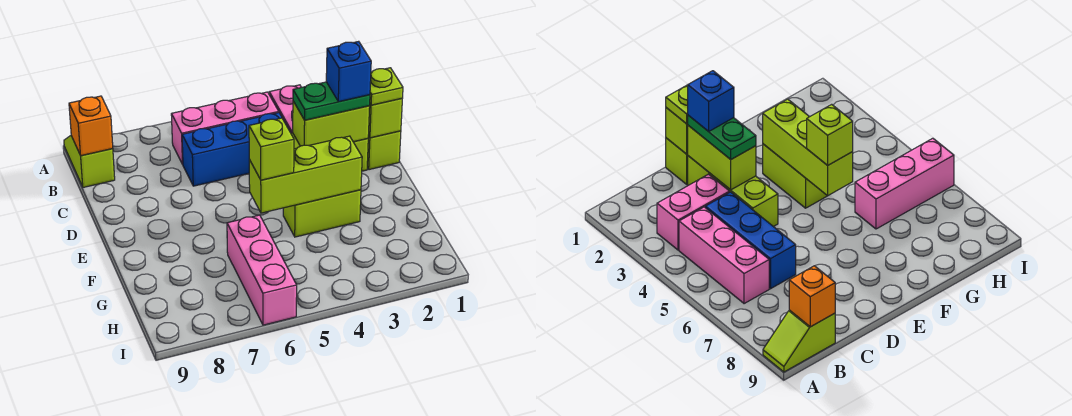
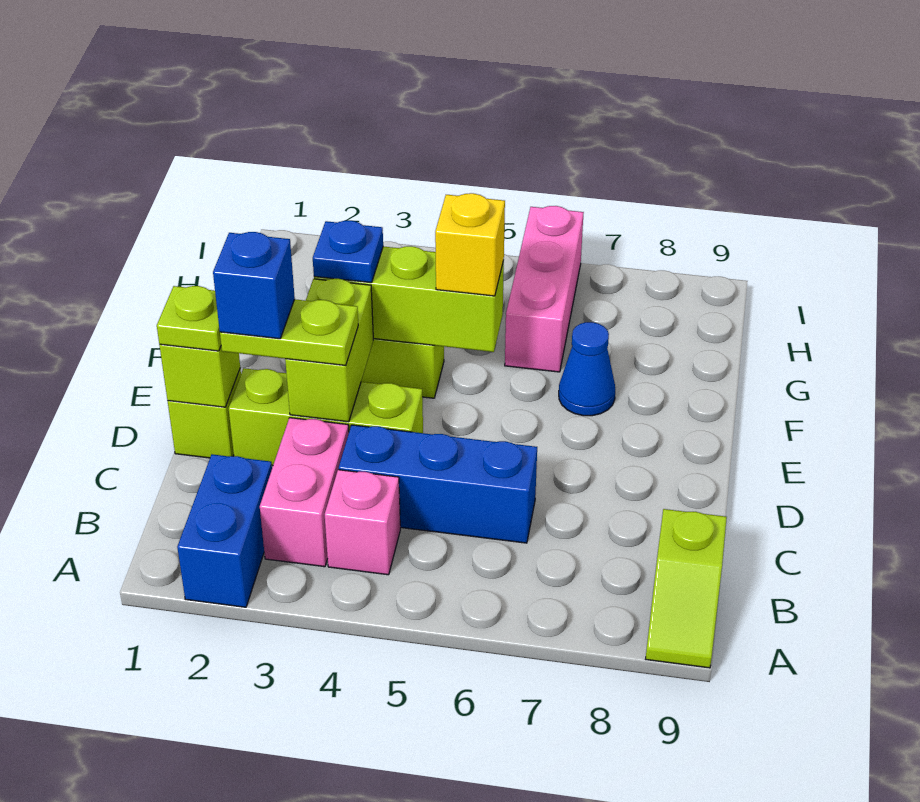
none -> blue brick A2:B2 level 1
pink brick B4:B6 level 1 -> pink brick B4 level 1
orange brick B9 level 2 -> none
lime brick D2:D3 level 2 -> lime brick D3:E3 level 2
green plate D2:D3 level 3 -> lime plate D2:D3 level 3
none -> blue plate F3 level 3
lime brick F5 level 3 -> yellow brick F5 level 3
none -> blue cone F7 level 1

